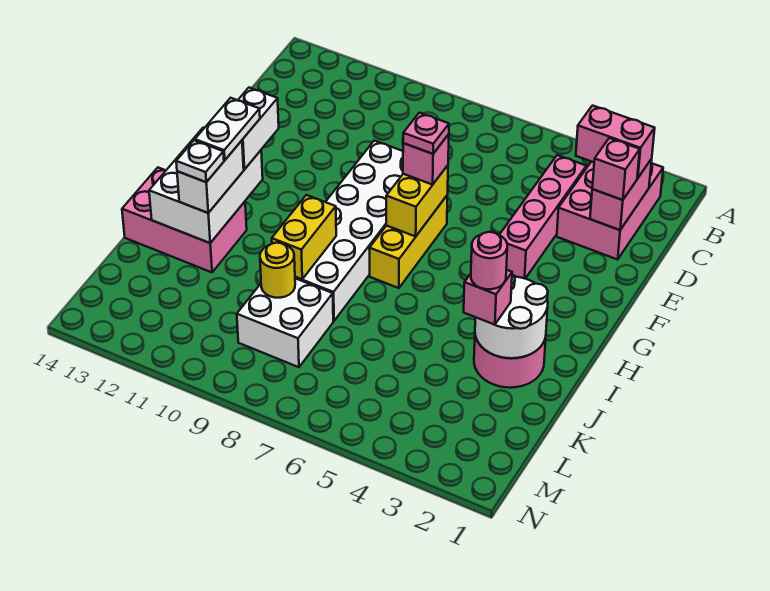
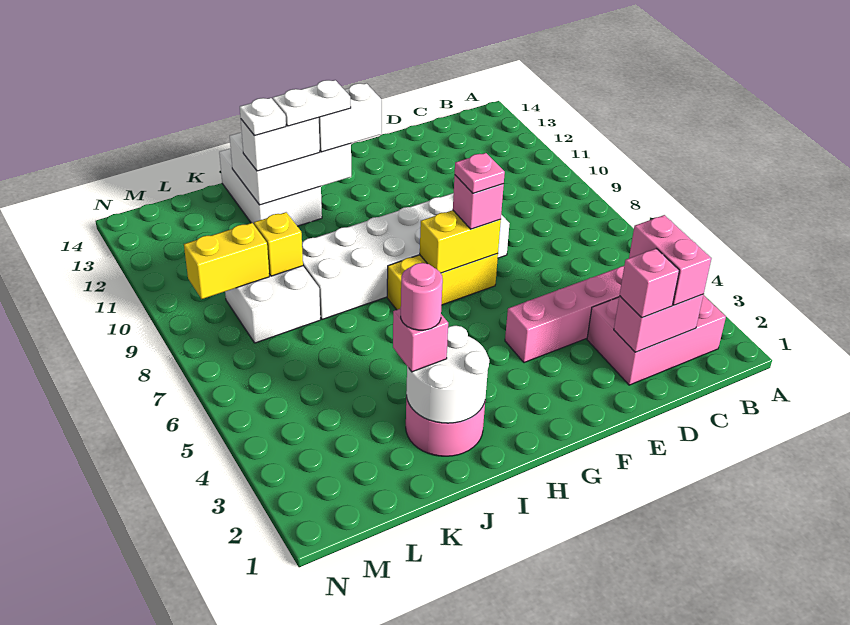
yellow brick I9:J9 level 2 -> yellow brick L9:M9 level 2
pink brick I12:J14 level 1 -> white brick I12:J14 level 1
yellow round brick K9 level 2 -> yellow brick K9 level 2

